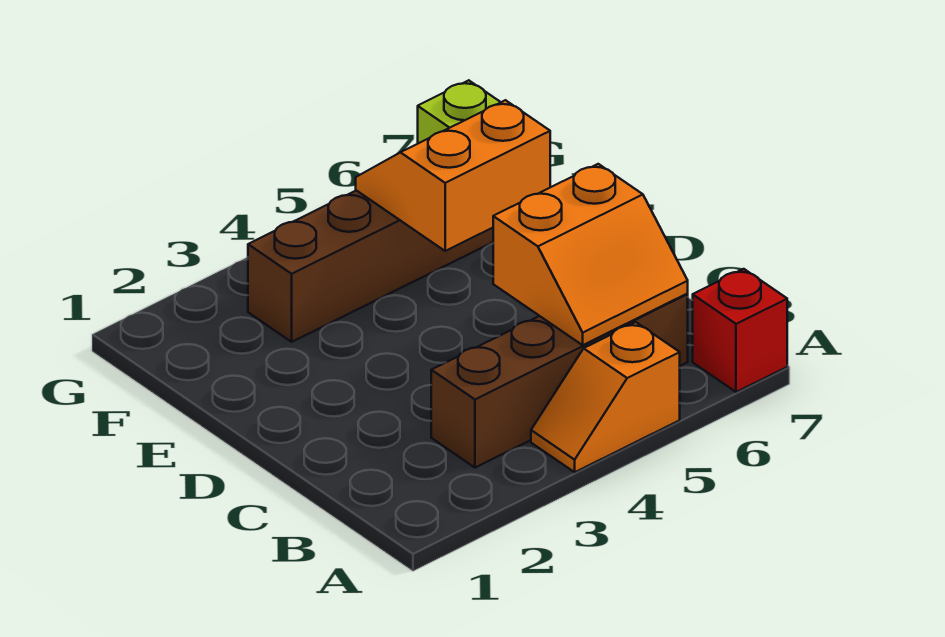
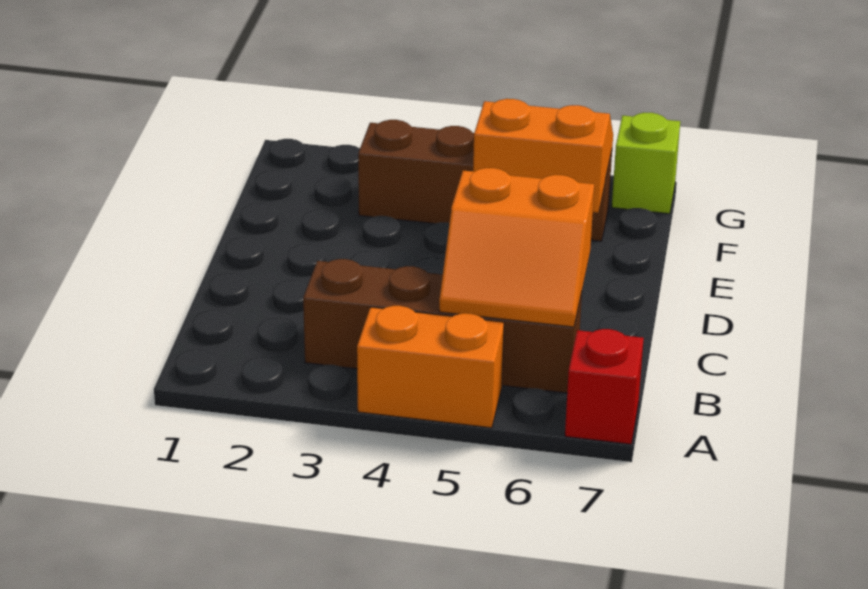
orange slope A4:A5 level 1 top 5 -> orange brick A4:A5 level 1

